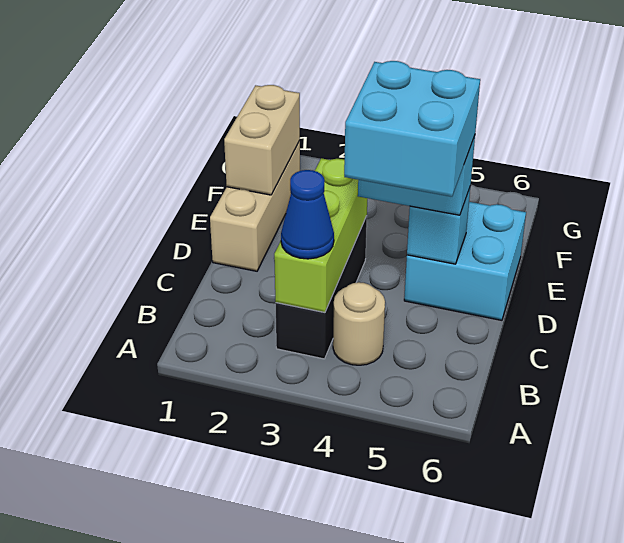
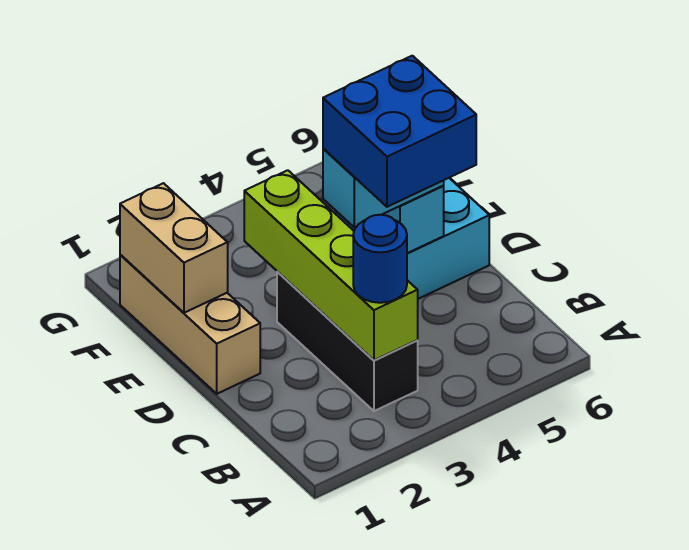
lime brick B3:D3 level 2 -> lime brick B3:E3 level 2
blue cone B3 level 3 -> blue round brick B3 level 3
tan round brick B4 level 1 -> none
cyan brick C4:D5 level 4 -> blue brick C4:D5 level 4

